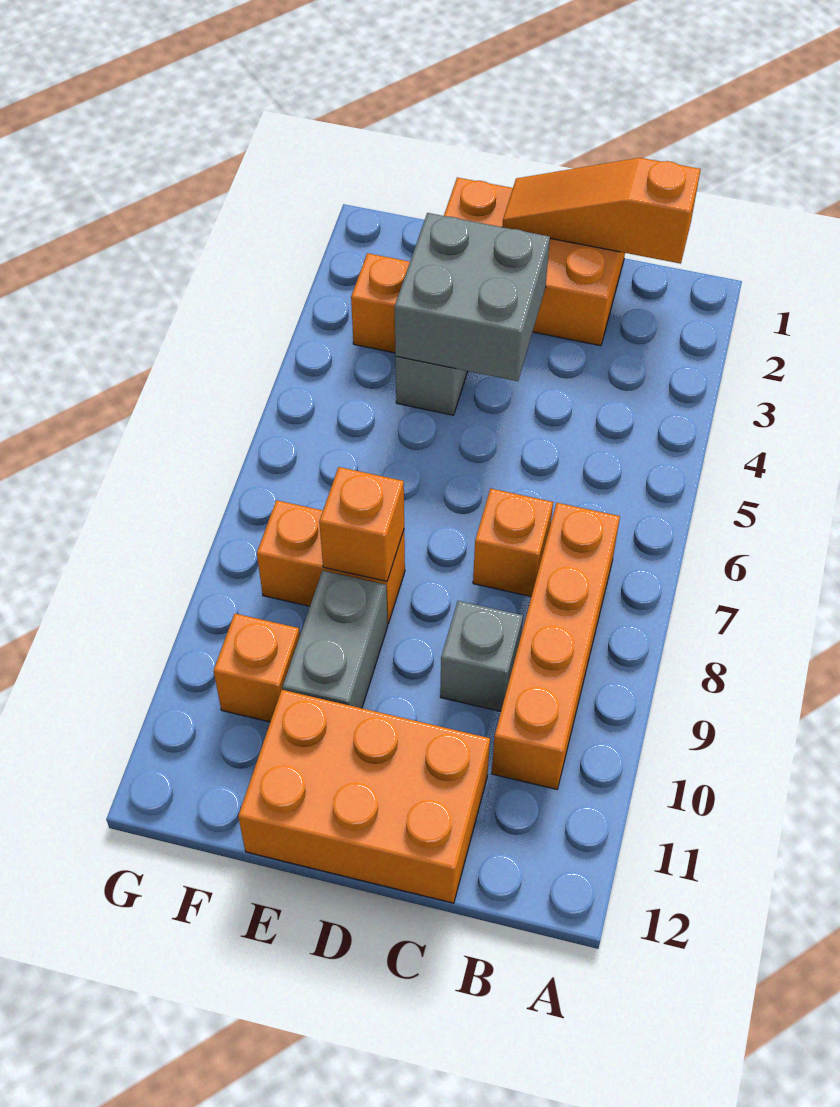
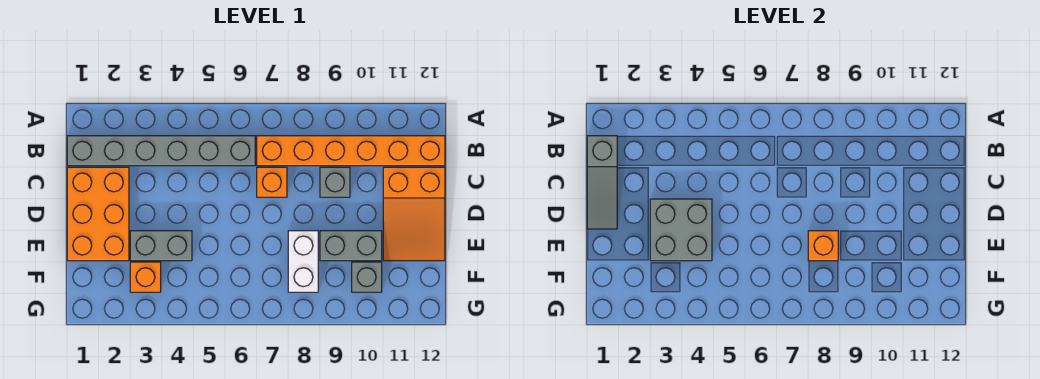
none -> grey brick B1:B6 level 1
orange slope B1:D1 level 2 top B -> grey slope B1:D1 level 2 top B
orange brick B7:B10 level 1 -> orange brick B7:B12 level 1
orange brick C11:E12 level 1 -> orange slope C11:E12 level 1 top C
orange brick E8:F8 level 1 -> white brick E8:F8 level 1
orange brick F10 level 1 -> grey brick F10 level 1

